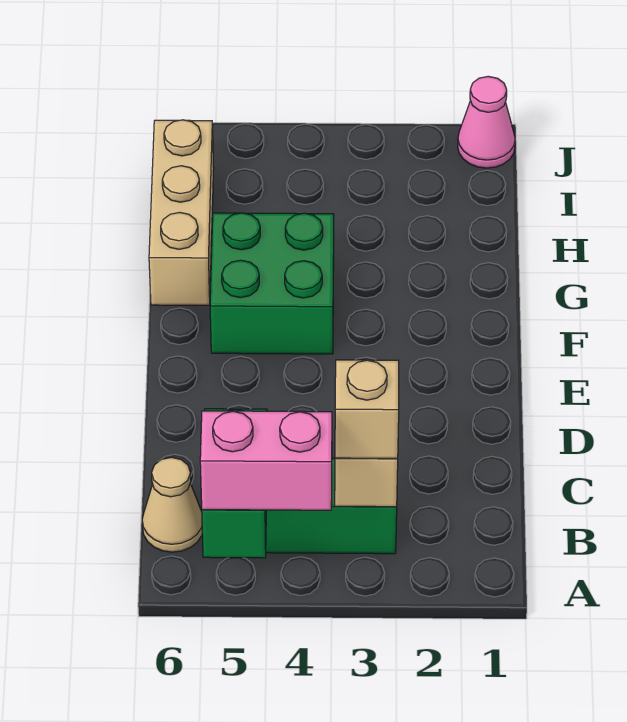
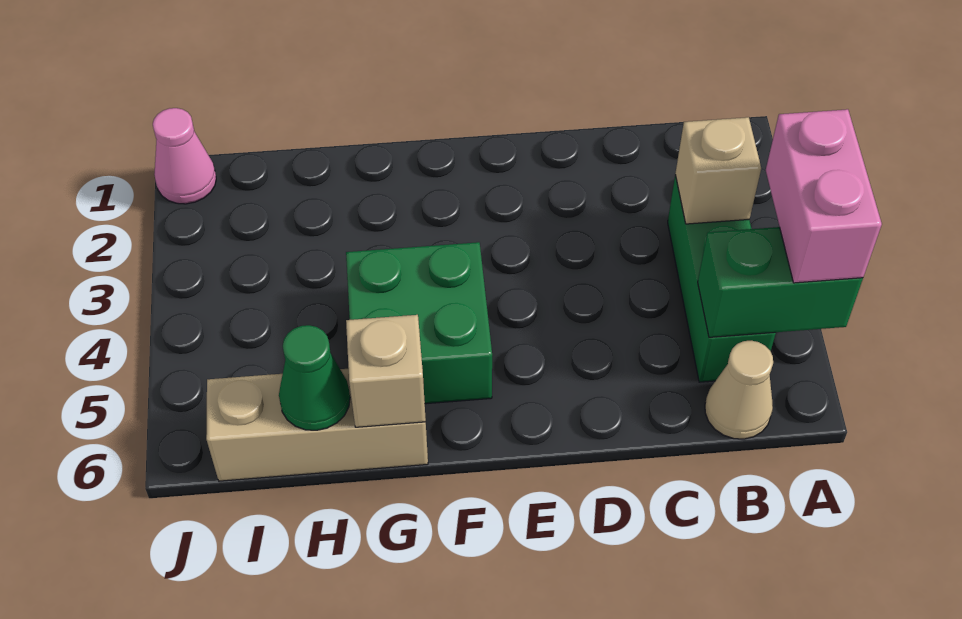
tan brick B3 level 3 -> tan brick G6 level 2
none -> green cone H6 level 2

